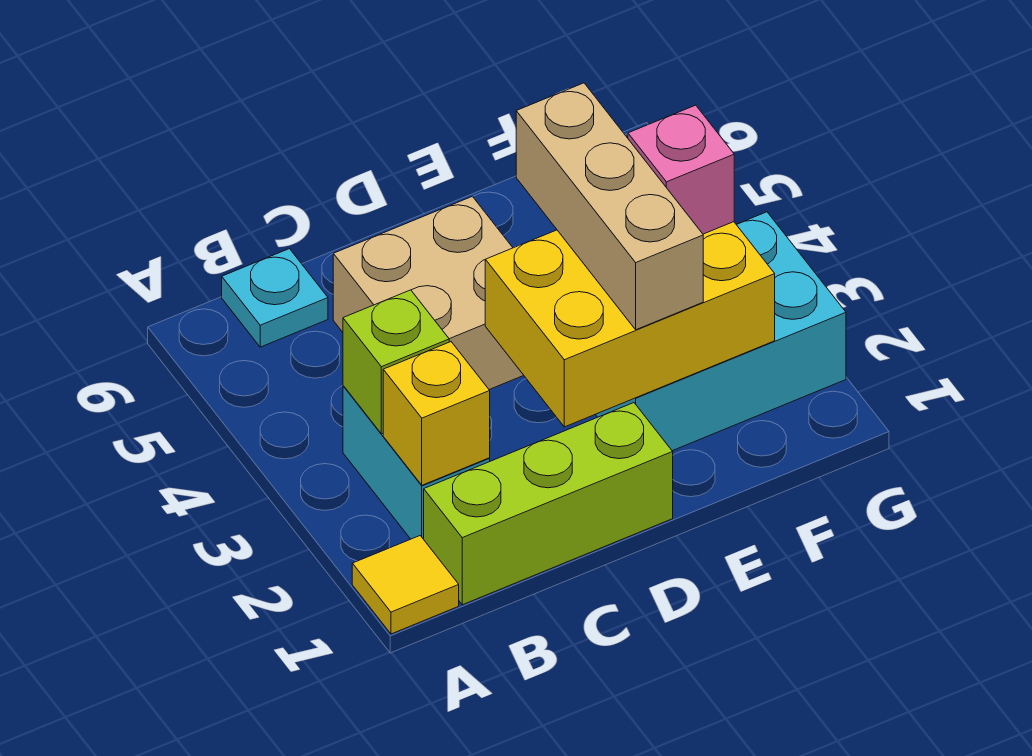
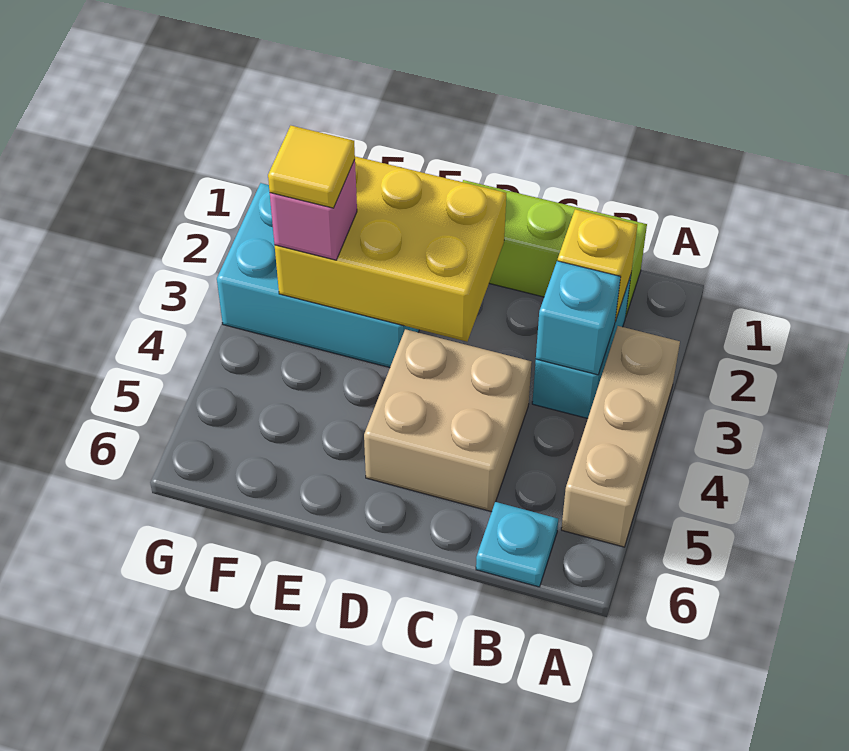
yellow tile A1 level 1 -> yellow tile F3 level 4
lime brick B3 level 2 -> cyan brick B3 level 2
tan brick E2:E4 level 3 -> tan brick A3:A5 level 1

